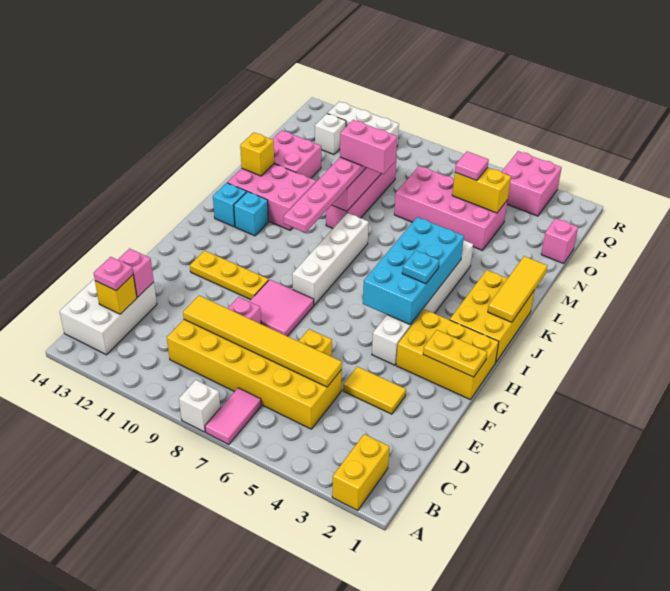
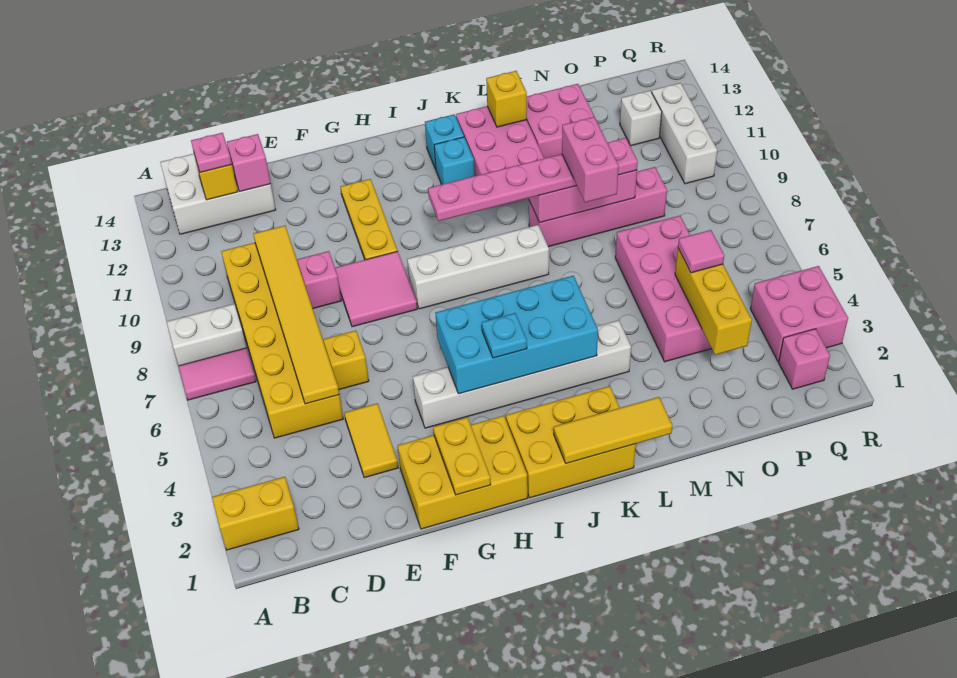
white brick A8 level 1 -> white brick A8:B8 level 1
yellow brick G1:H3 level 1 -> yellow brick F1:H2 level 1
pink brick O1 level 1 -> pink brick Q2 level 1
yellow brick O4:O5 level 2 -> yellow brick O3:O5 level 2

